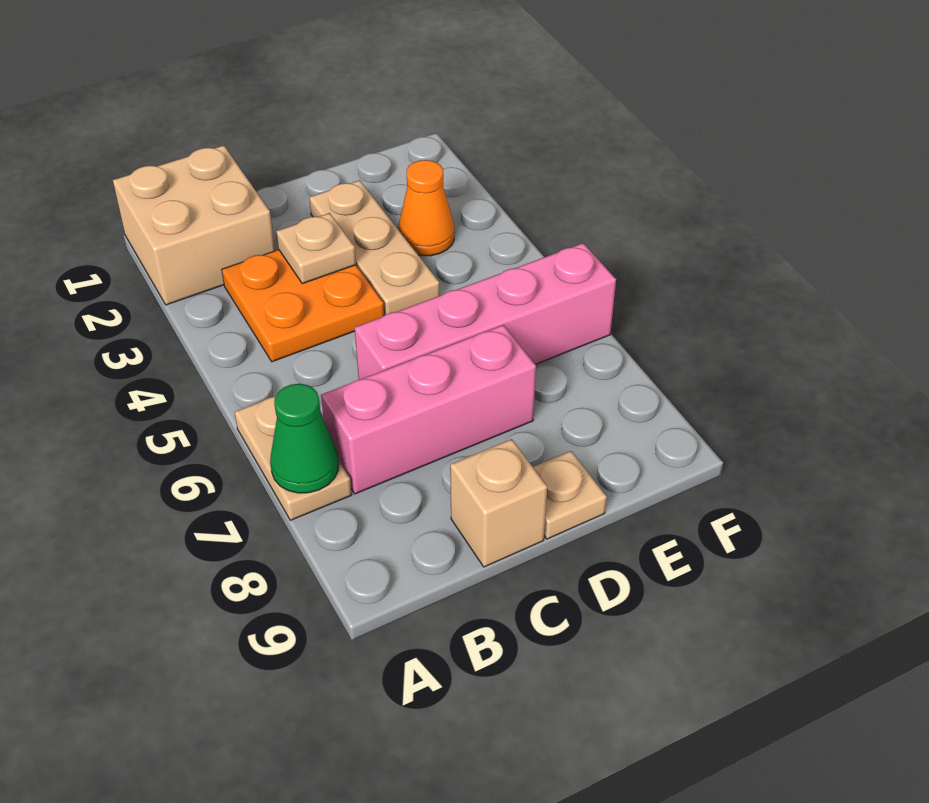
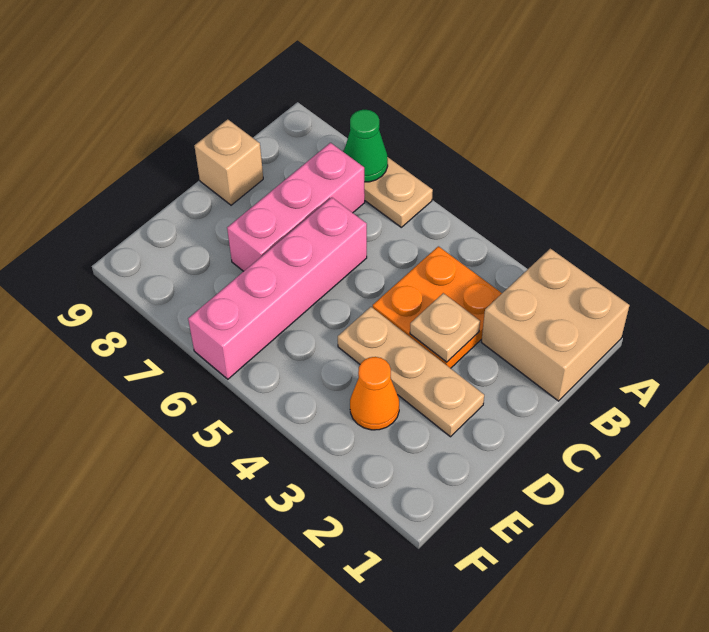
tan plate D9 level 1 -> none

